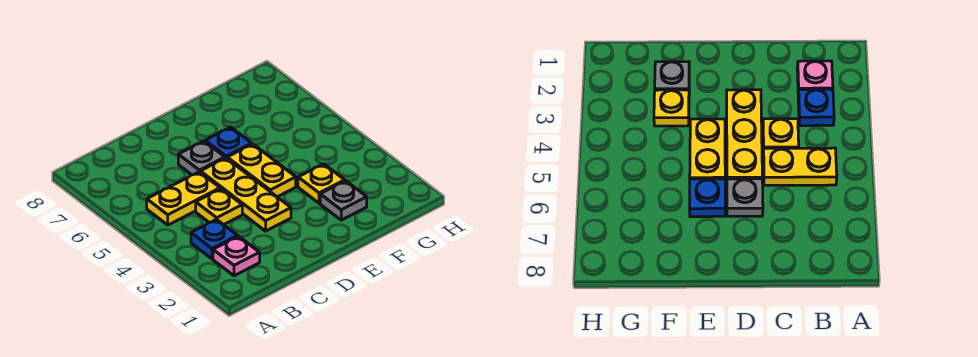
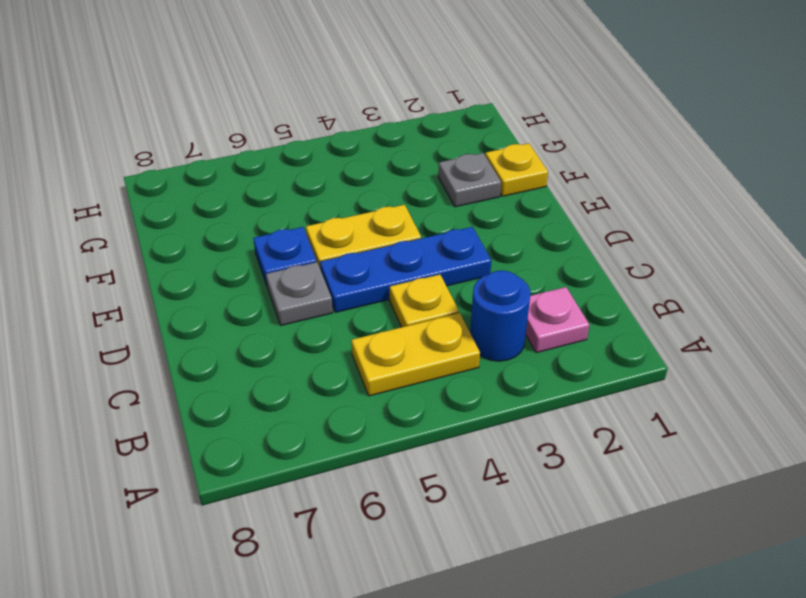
blue plate B3 level 1 -> blue round brick B3 level 1
yellow plate B5:C5 level 1 -> yellow plate B4:B5 level 1
yellow plate D3:D5 level 1 -> blue plate D3:D5 level 1
yellow plate F3 level 1 -> yellow plate F1 level 1

